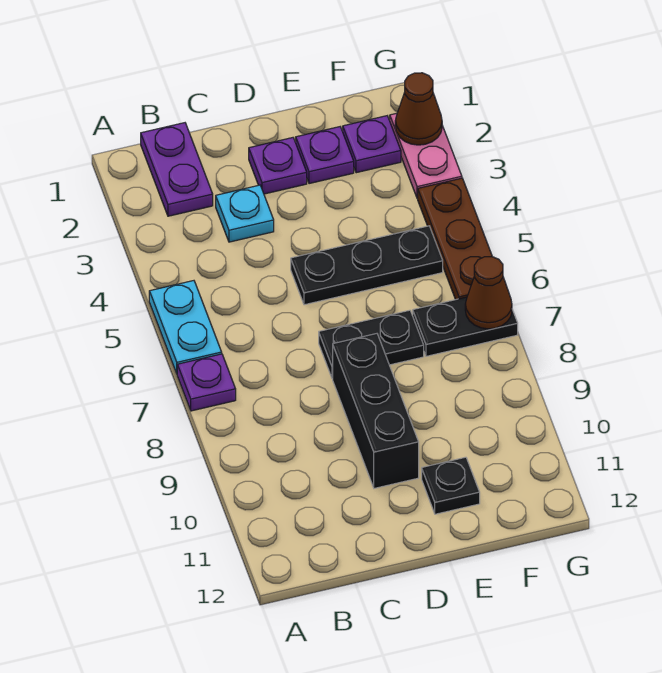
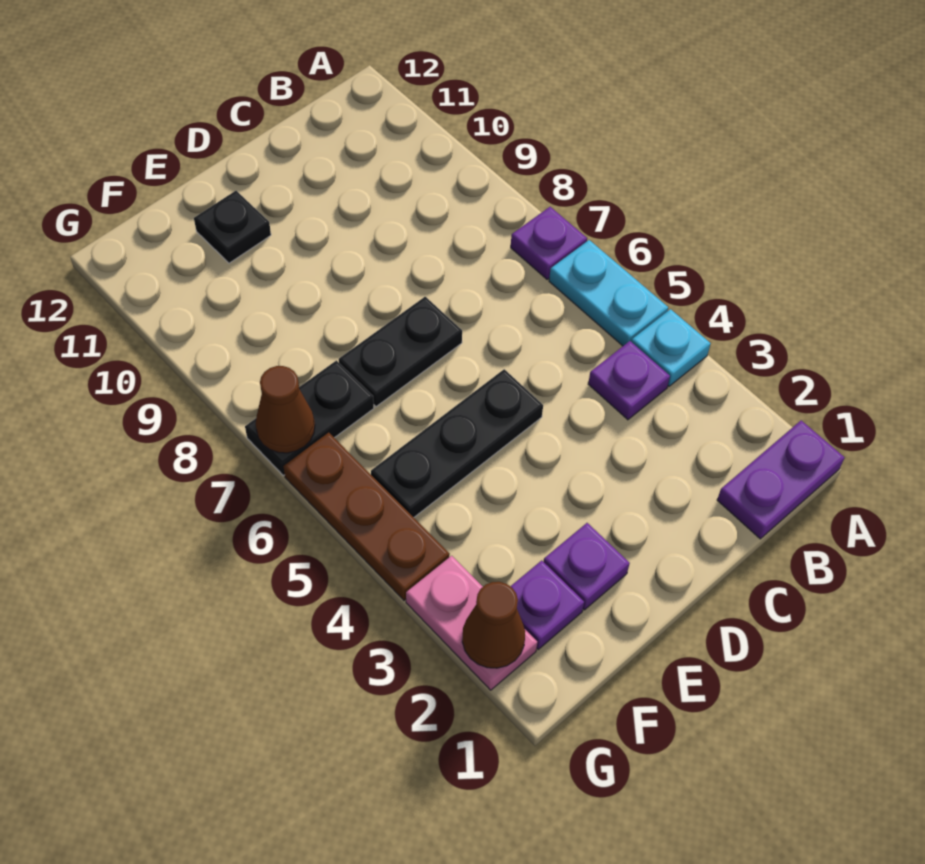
purple plate B1:B2 level 1 -> purple plate A1:B1 level 1
cyan plate C3 level 1 -> cyan plate A4 level 1
purple plate D2 level 1 -> purple plate B4 level 1
black brick D8:D10 level 1 -> none

